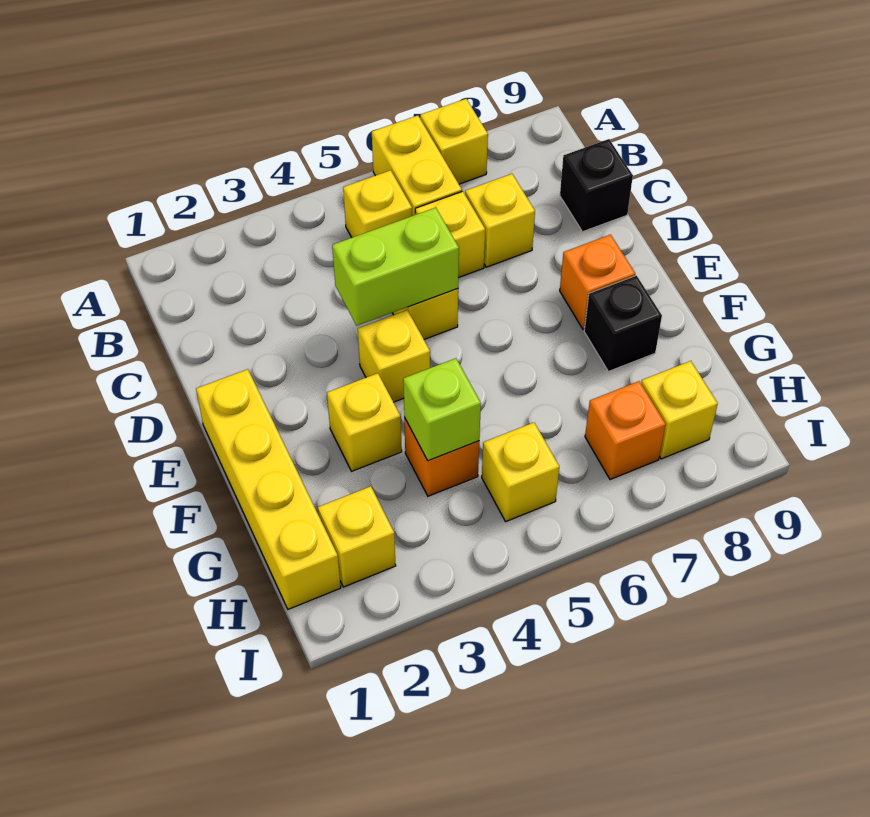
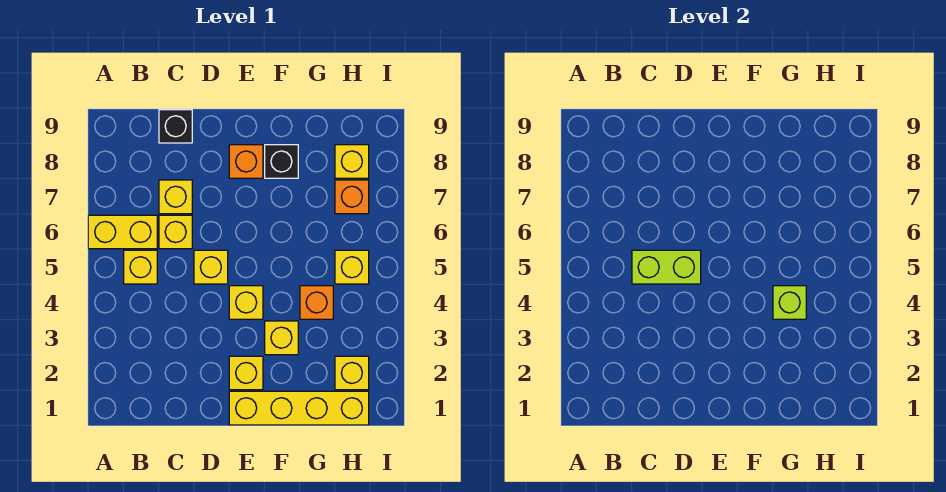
yellow brick A7 level 1 -> yellow brick E2 level 1
lime brick D4:D5 level 2 -> lime brick C5:D5 level 2

